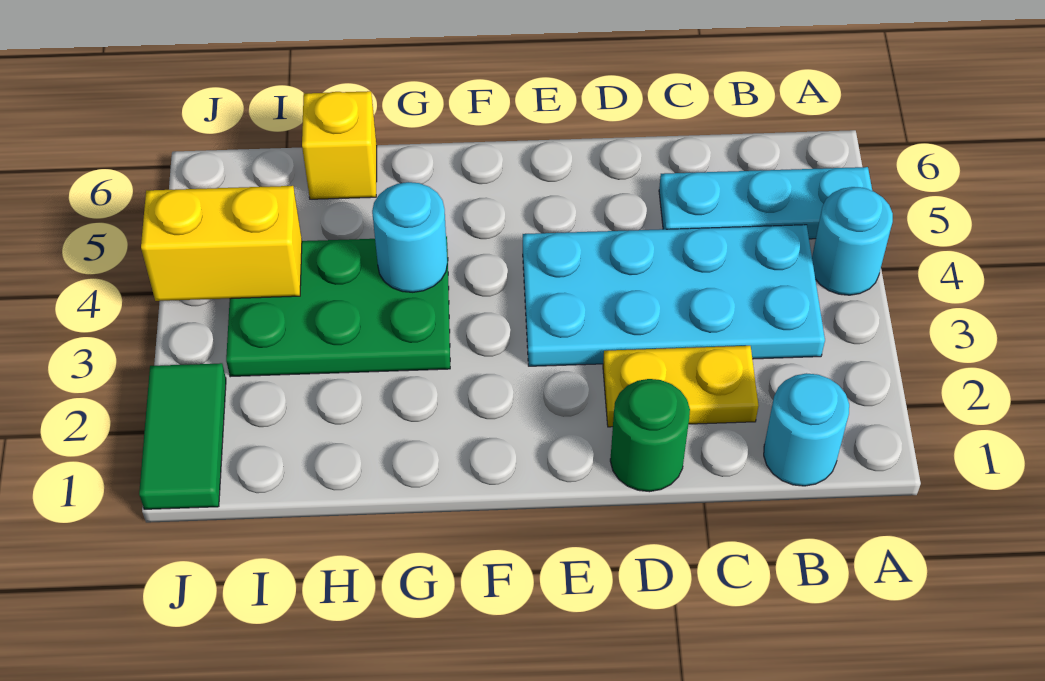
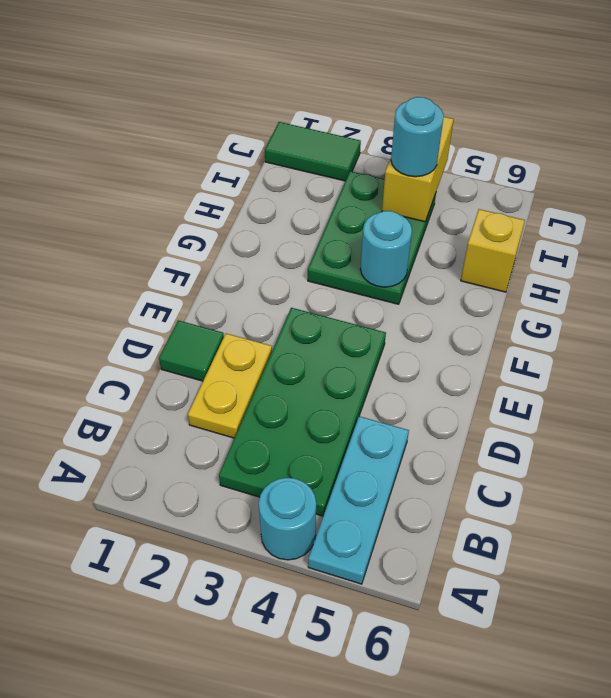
cyan round brick B1 level 1 -> cyan round brick I4 level 3
cyan plate B3:E4 level 1 -> green plate B3:E4 level 1
green round brick D1 level 1 -> green tile D1 level 1

